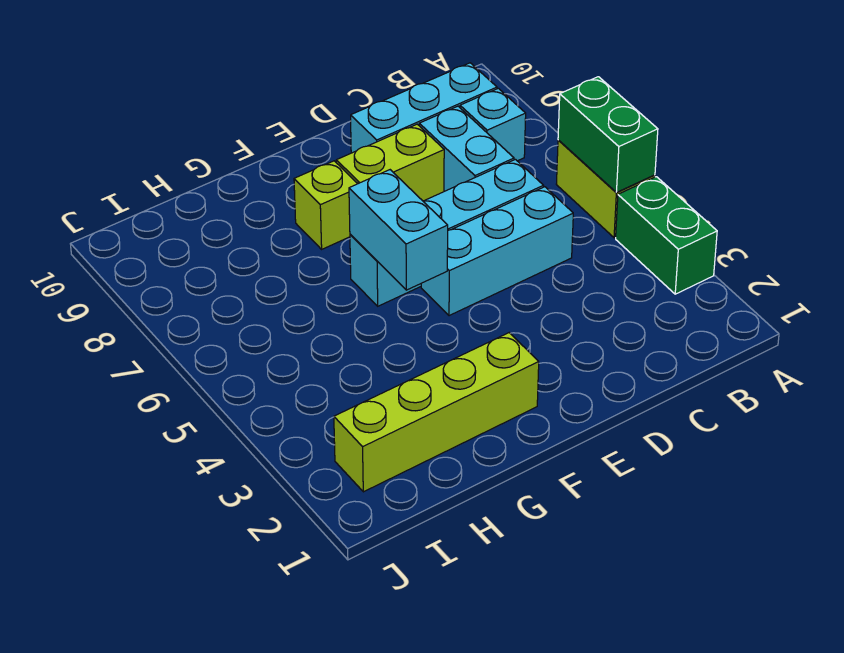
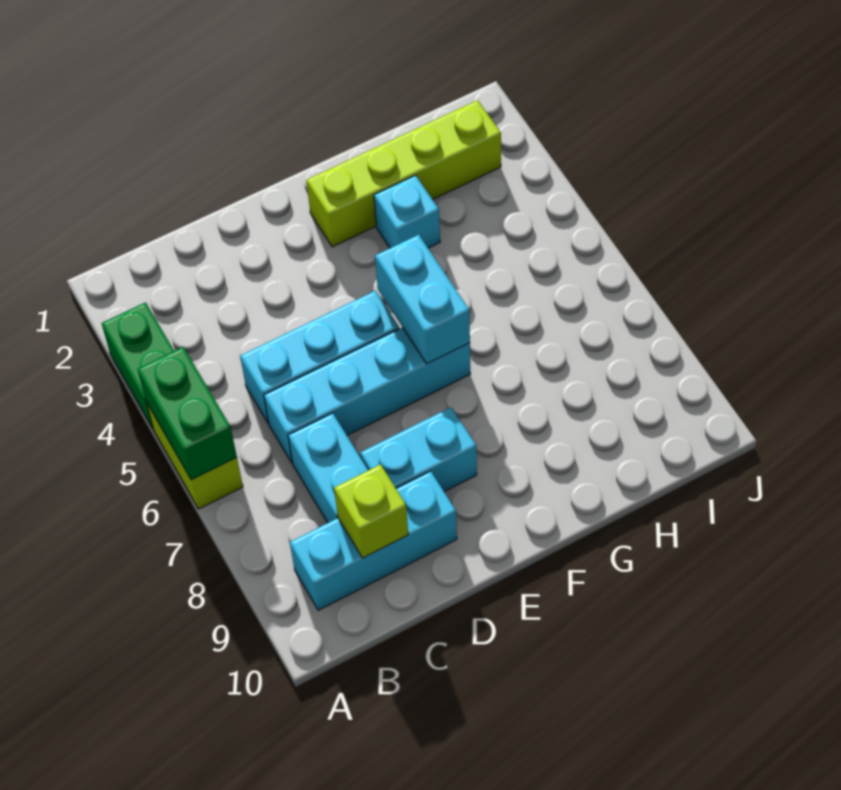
cyan brick B8 level 1 -> cyan brick G3 level 1
lime brick D8:E8 level 1 -> cyan brick D8:E8 level 1
lime brick F8 level 1 -> lime brick C9 level 2

